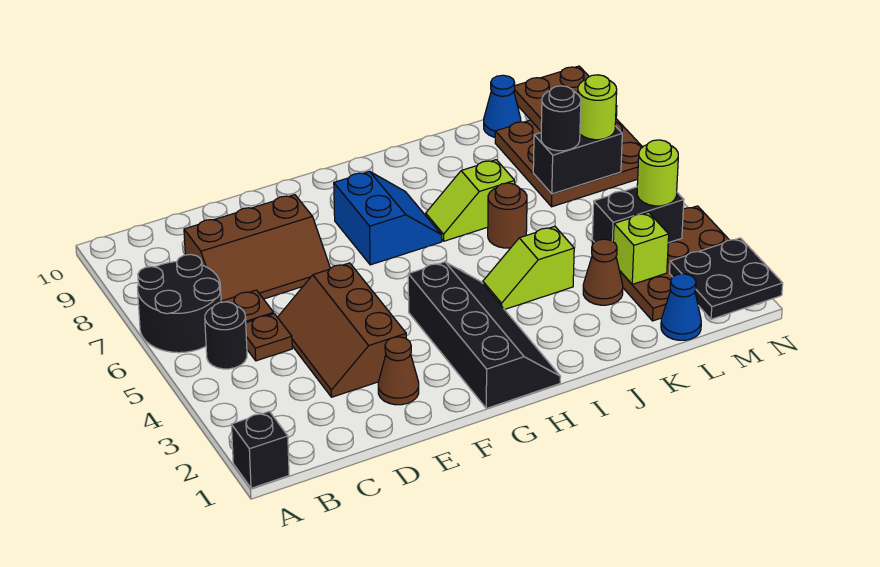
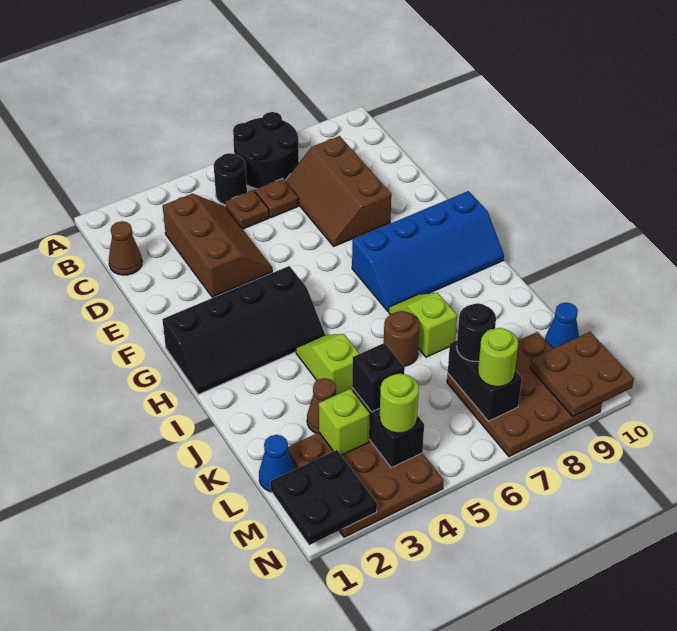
black brick A1 level 1 -> black brick L4 level 3
brown slope D3:E5 level 1 top E -> brown slope C3:E4 level 1 top 3
brown cone E2 level 1 -> brown cone C1 level 1
blue slope G7:H8 level 1 top G -> blue slope G7:H10 level 1 top G

